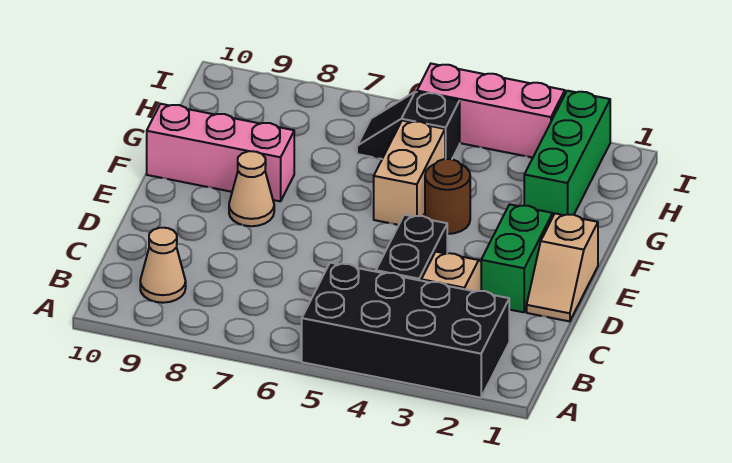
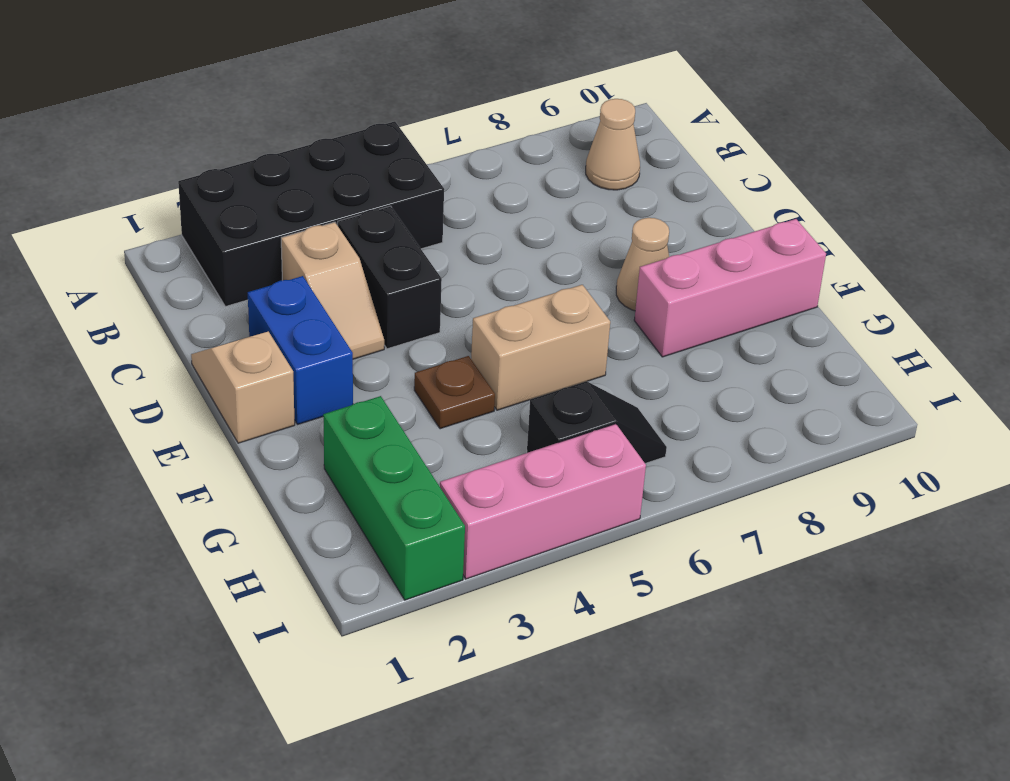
green brick D2:E2 level 1 -> blue brick D2:E2 level 1
brown round brick F4 level 1 -> brown plate F4 level 1
tan brick F5:G5 level 1 -> tan brick F5:F6 level 1

